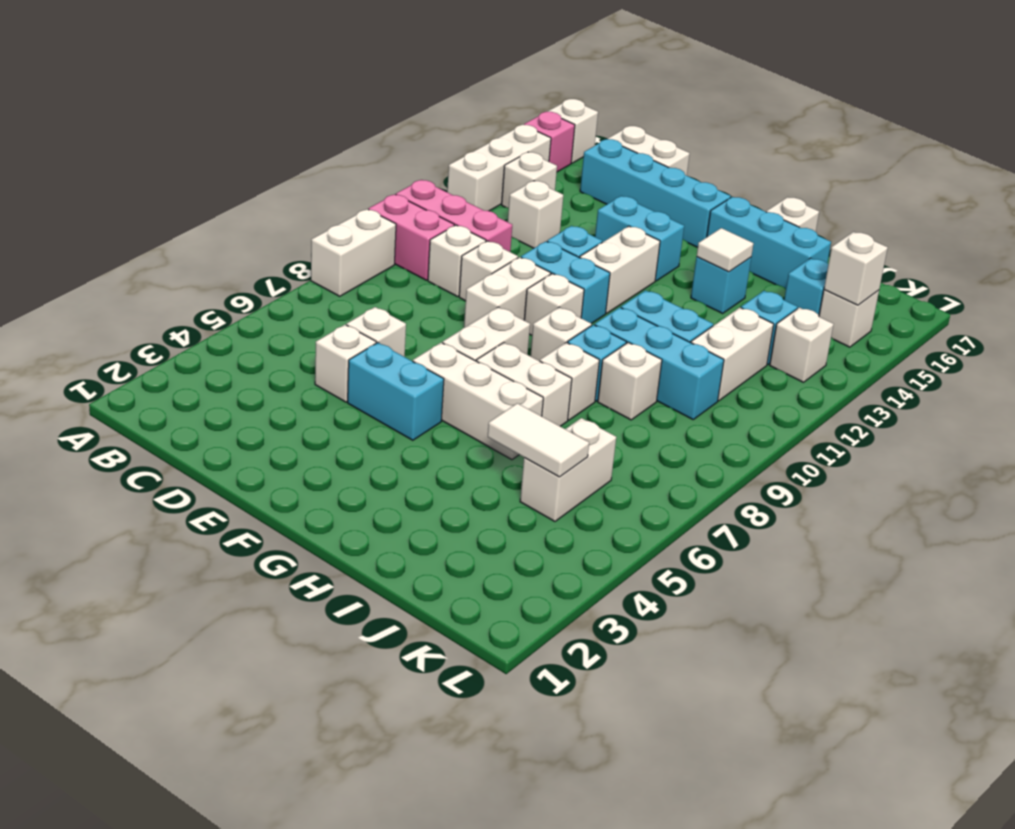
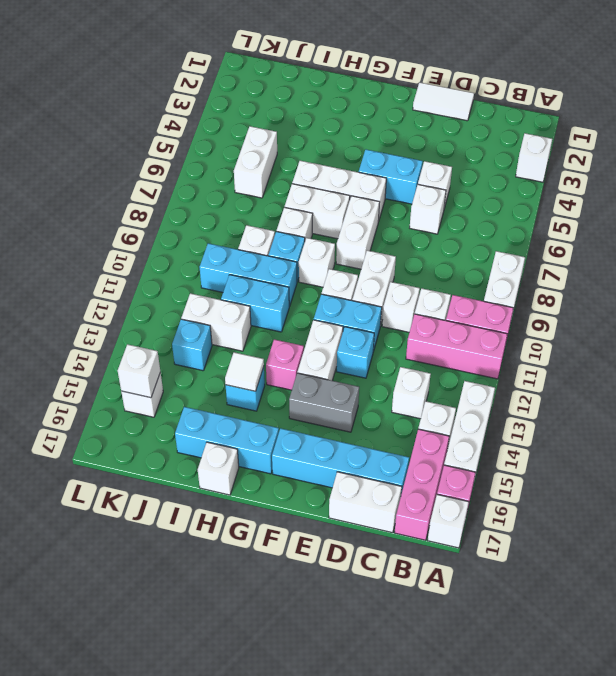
none -> pink brick B15:B17 level 1
cyan brick E14:F14 level 1 -> grey brick E14:F14 level 1
none -> pink brick G13 level 1
white tile I5:J5 level 2 -> white tile D1:E1 level 1
white brick J11:J12 level 1 -> white brick I12:J12 level 1
cyan brick J15 level 1 -> none
white brick K13 level 1 -> white brick A3 level 1

